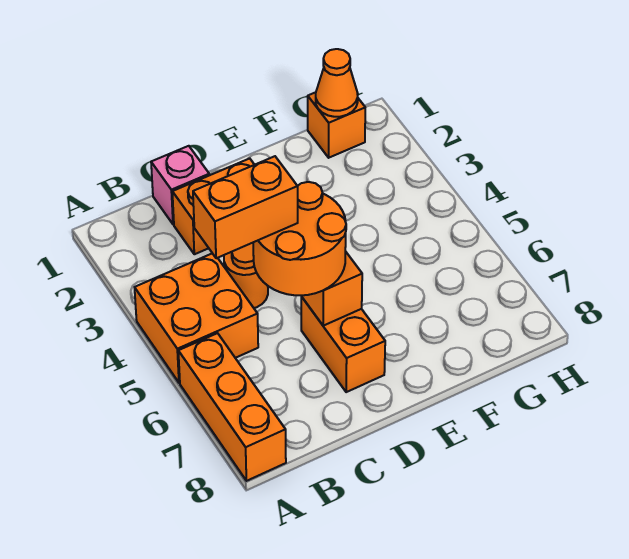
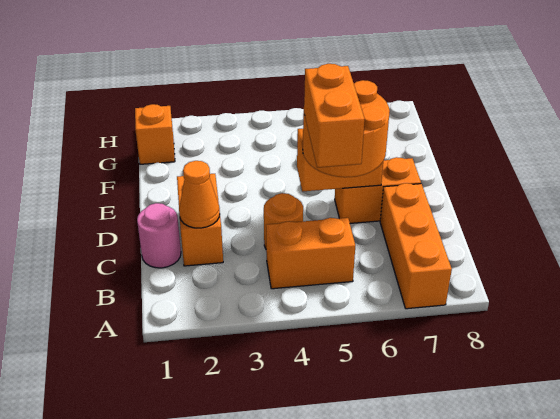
orange brick A4:B5 level 1 -> orange brick B4:B5 level 1
orange brick A6:A8 level 1 -> orange brick A7:C7 level 1
pink brick C1 level 1 -> pink round brick C1 level 1
orange cone G1 level 2 -> orange cone C2 level 2

